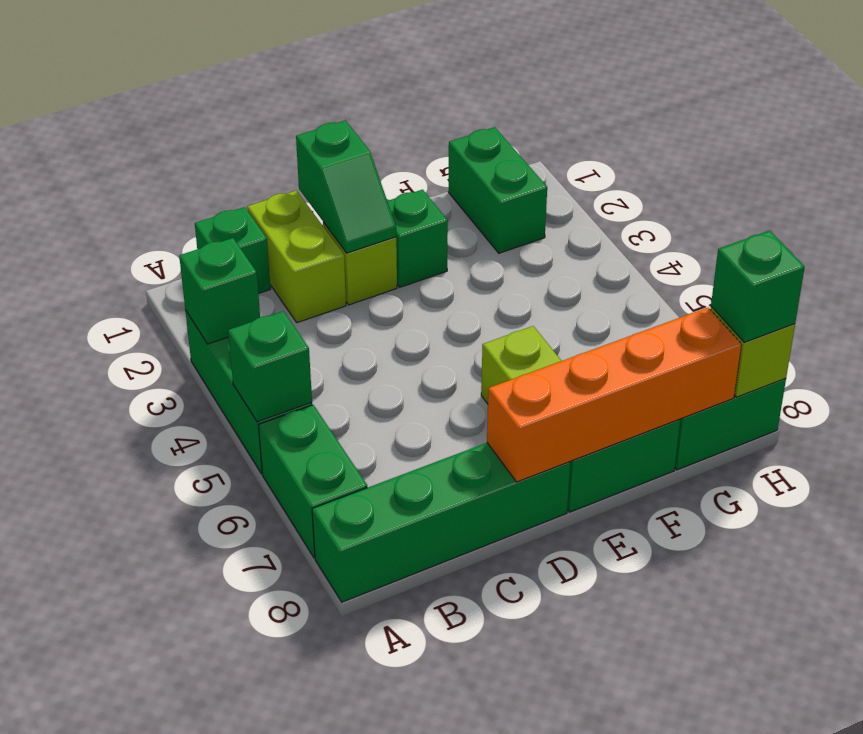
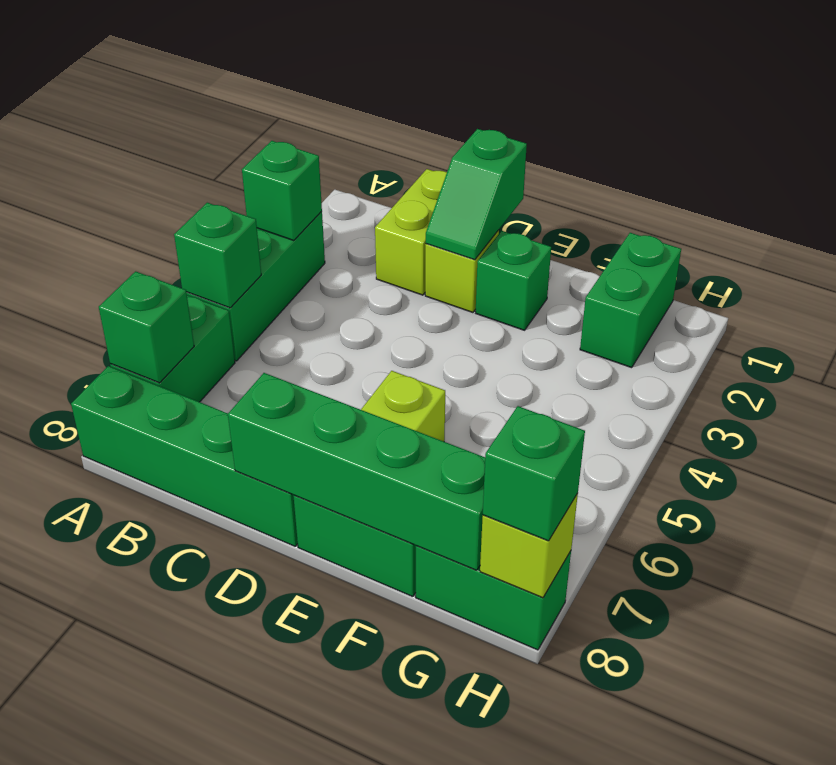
green brick B1 level 1 -> green brick A7 level 2
orange brick D8:G8 level 2 -> green brick D8:G8 level 2

